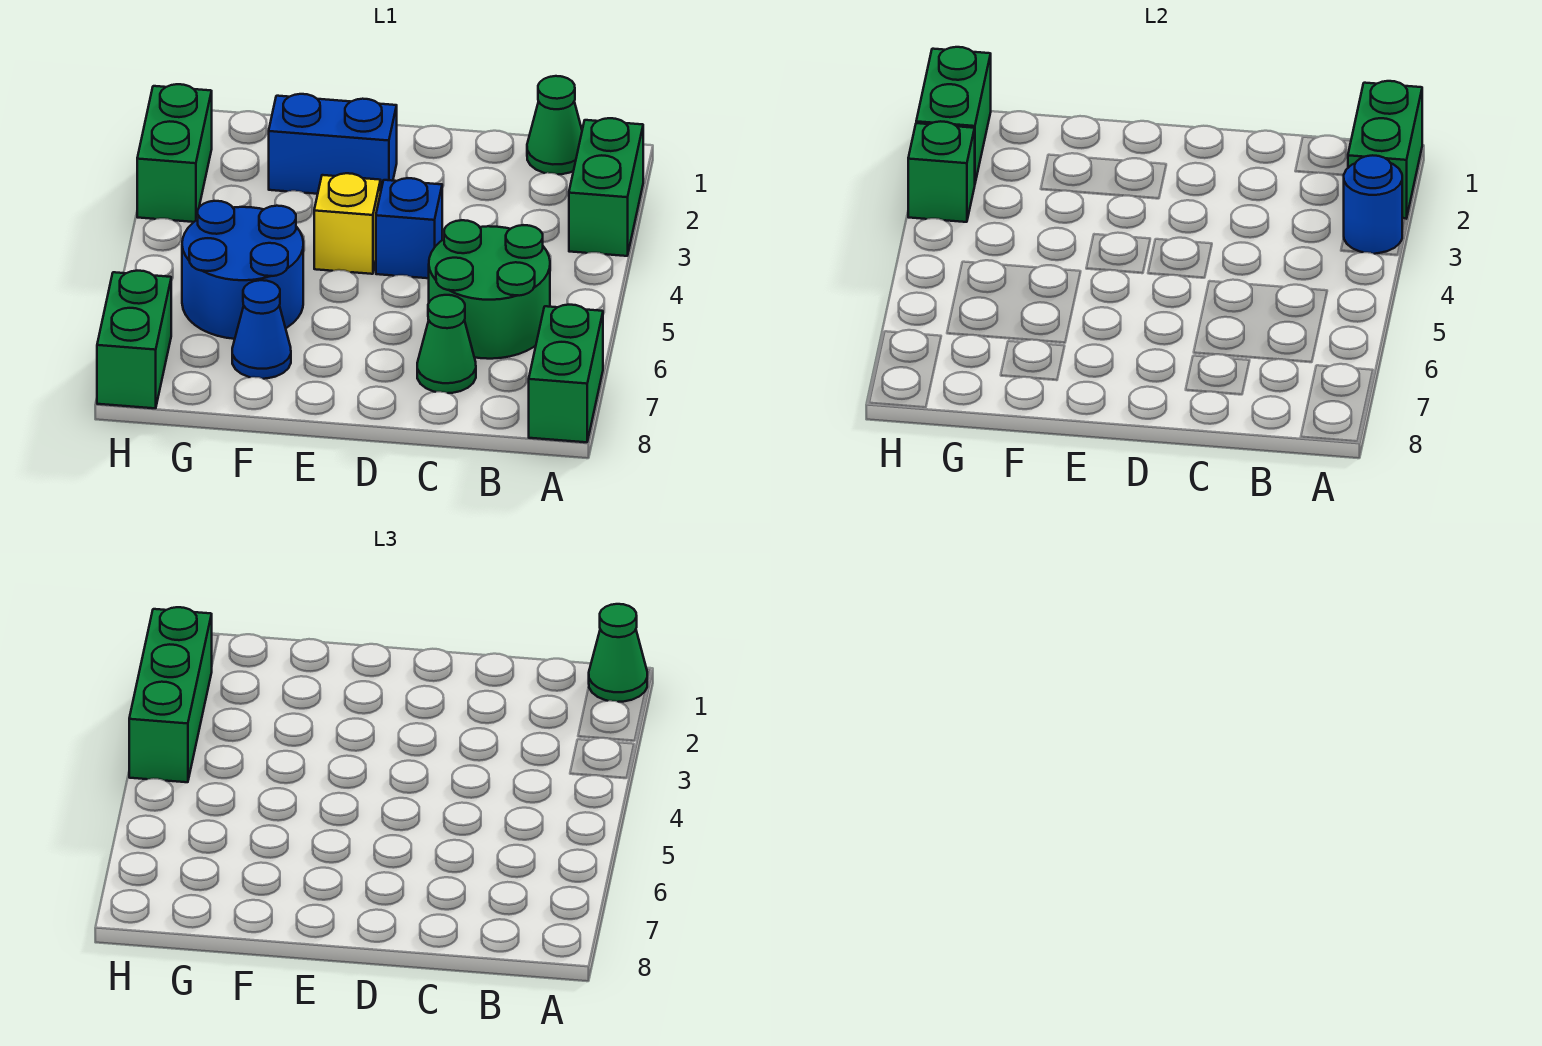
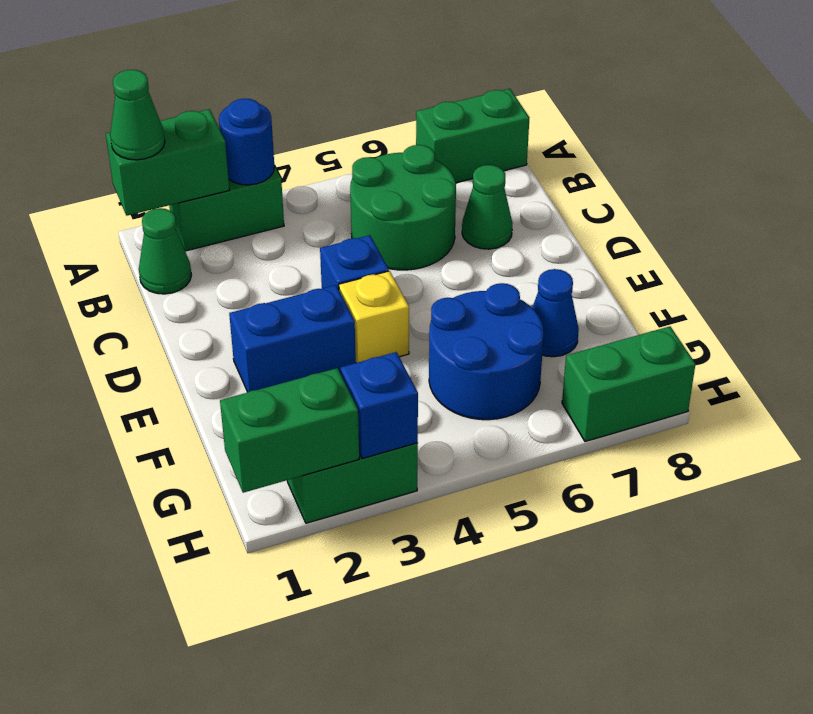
blue brick E2:F2 level 1 -> blue brick E2:E3 level 1
green brick H2:H4 level 3 -> none
green brick H3 level 2 -> blue brick H3 level 2

